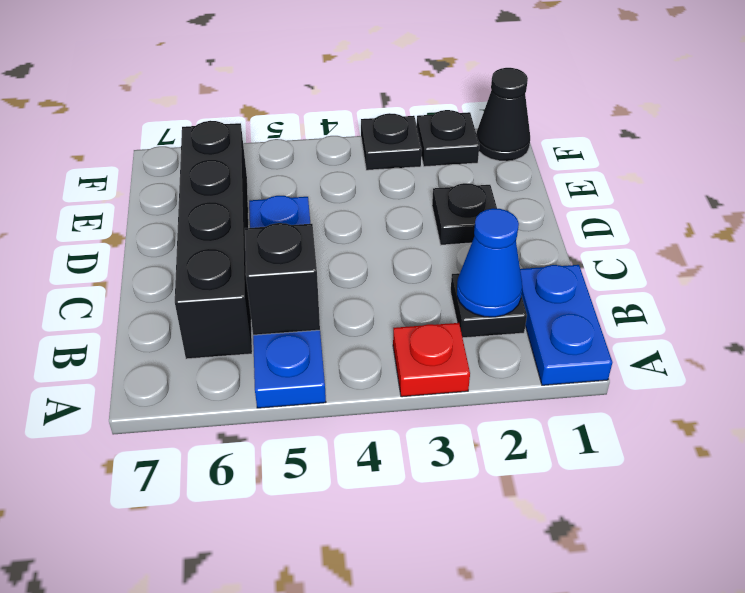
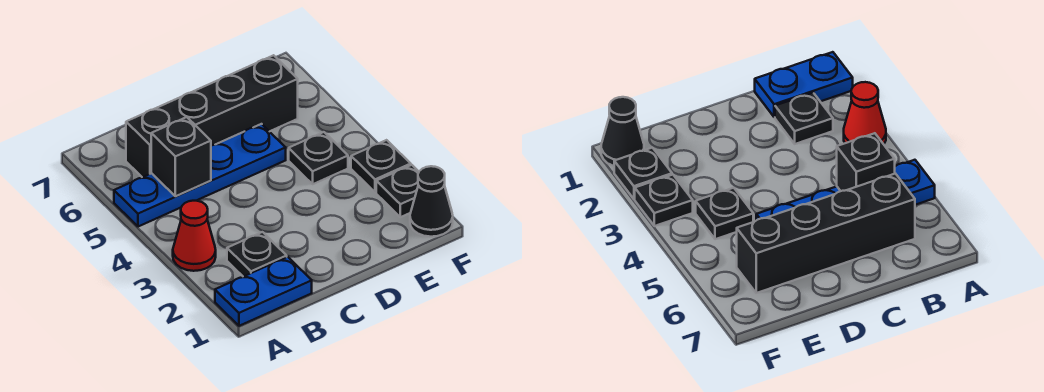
red plate A3 level 1 -> red cone A3 level 1
blue cone B2 level 2 -> none
black plate D2 level 1 -> black plate E4 level 1

